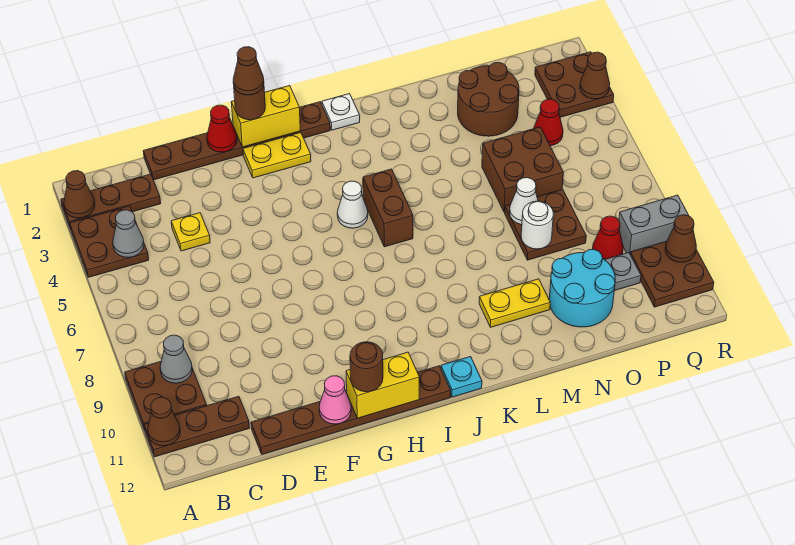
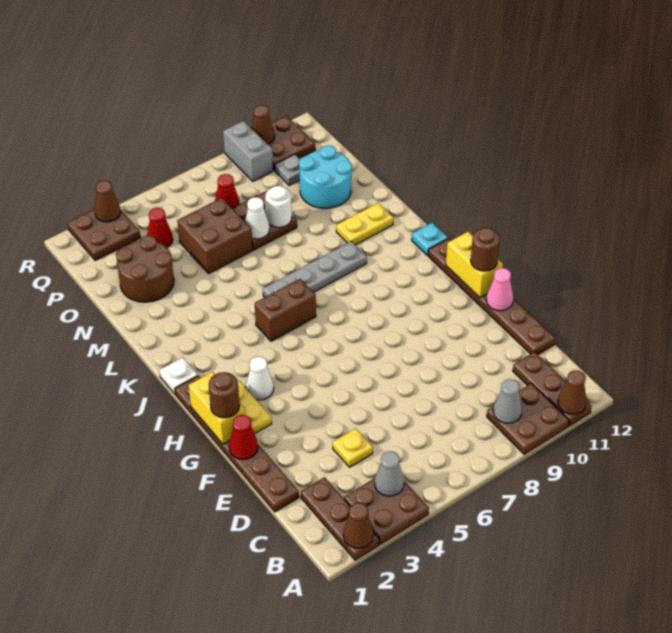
brown cone G1 level 4 -> none
white cone I5 level 1 -> white cone H3 level 1
none -> grey plate K6:K9 level 1
yellow plate L10:M10 level 1 -> yellow plate L10:L11 level 1
red cone P9 level 1 -> red cone P7 level 1

